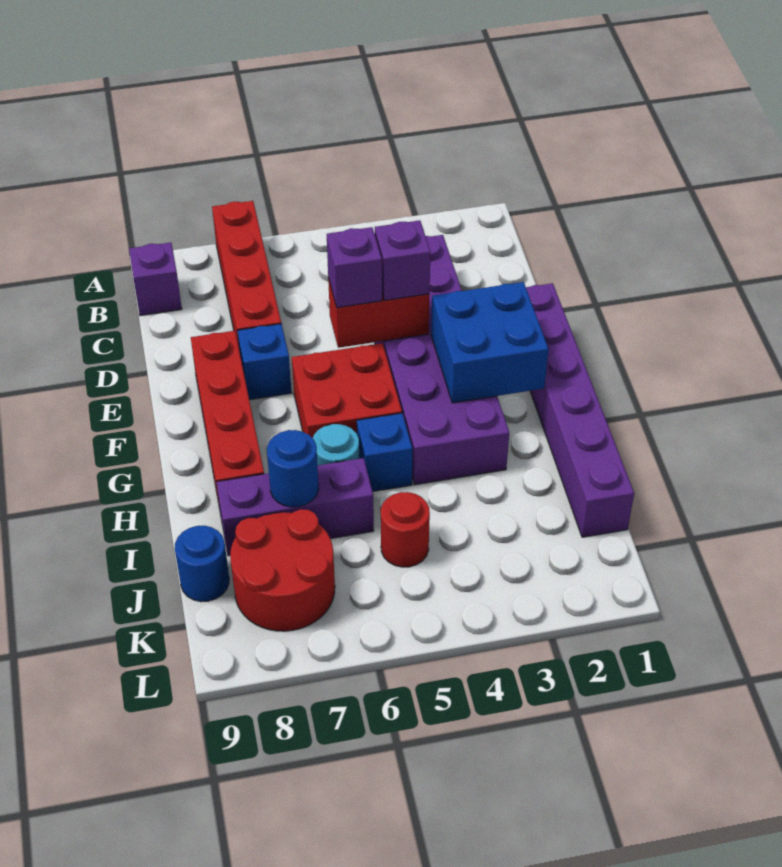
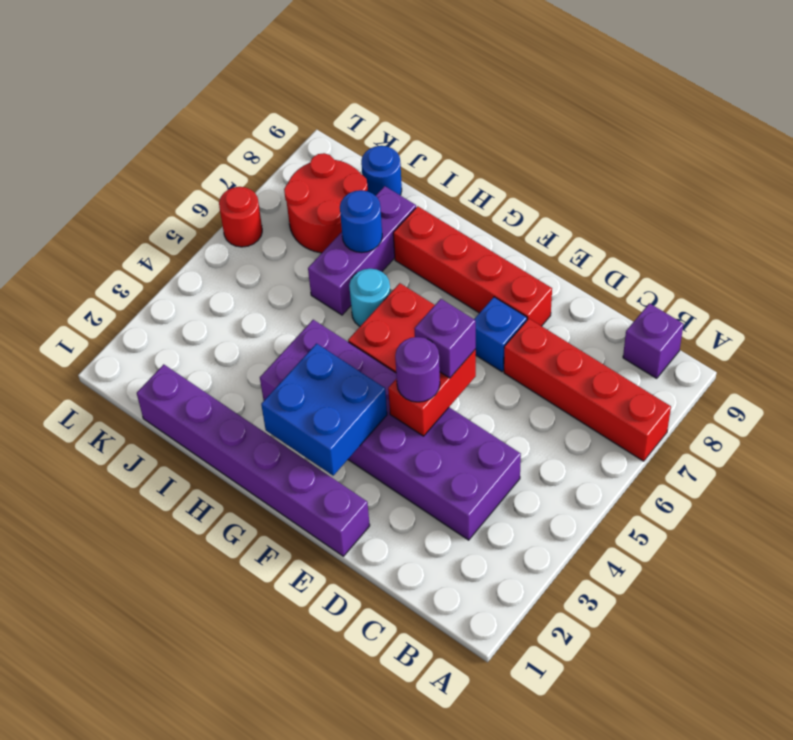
purple brick E4 level 3 -> purple round brick E4 level 3
blue brick H5 level 1 -> none
red round brick J5 level 1 -> red round brick L6 level 1

